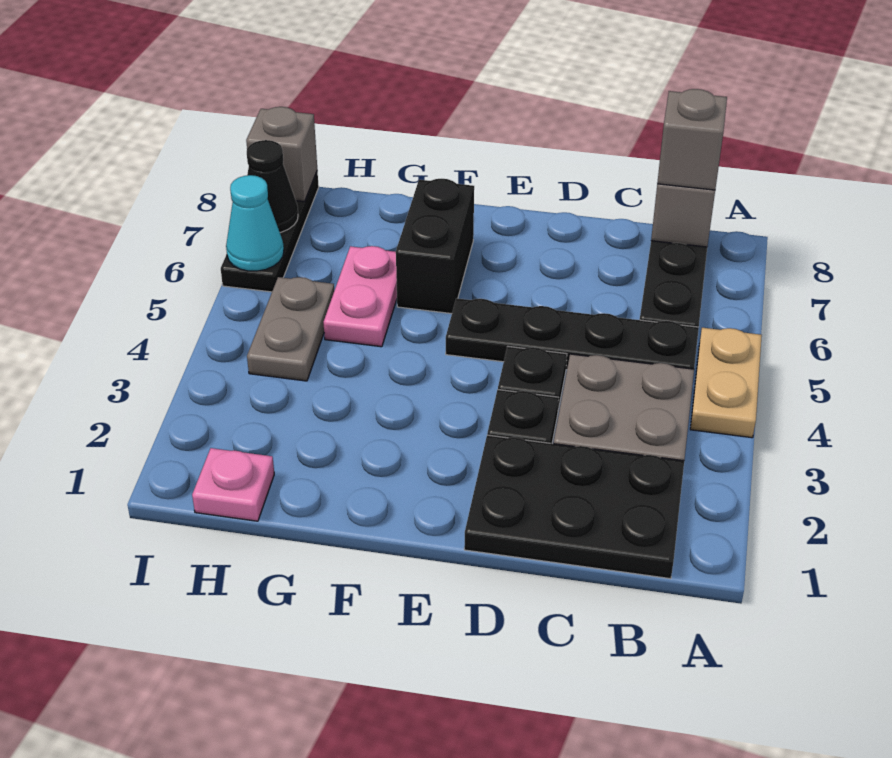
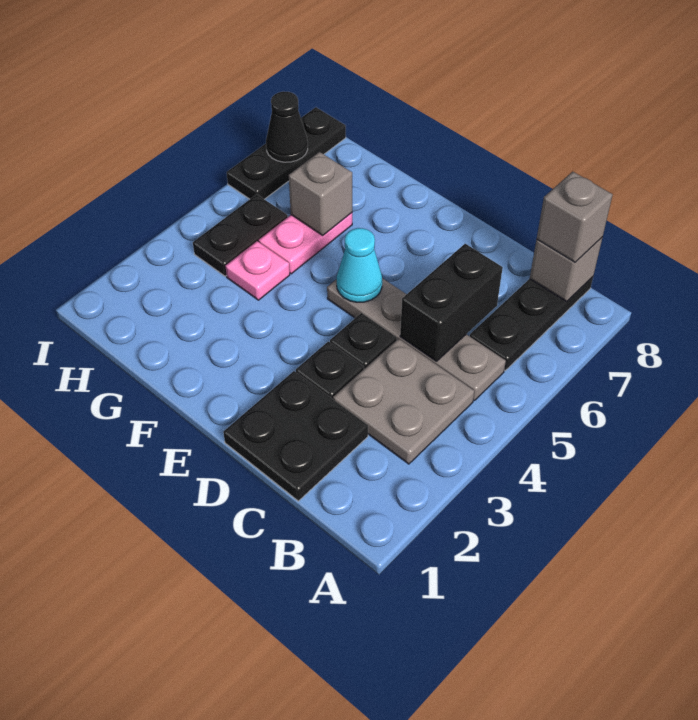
tan plate A4:A5 level 1 -> none
black plate B1:D2 level 1 -> black plate C1:D2 level 1
black plate B5:E5 level 1 -> grey plate B5:E5 level 1
black brick F6:F7 level 1 -> black brick C5:C6 level 2
pink plate H1 level 1 -> pink plate G4 level 1
grey plate H4:H5 level 1 -> black plate H4:H5 level 1
cyan cone I6 level 2 -> cyan cone E5 level 2
grey brick I8 level 2 -> grey brick G6 level 2

